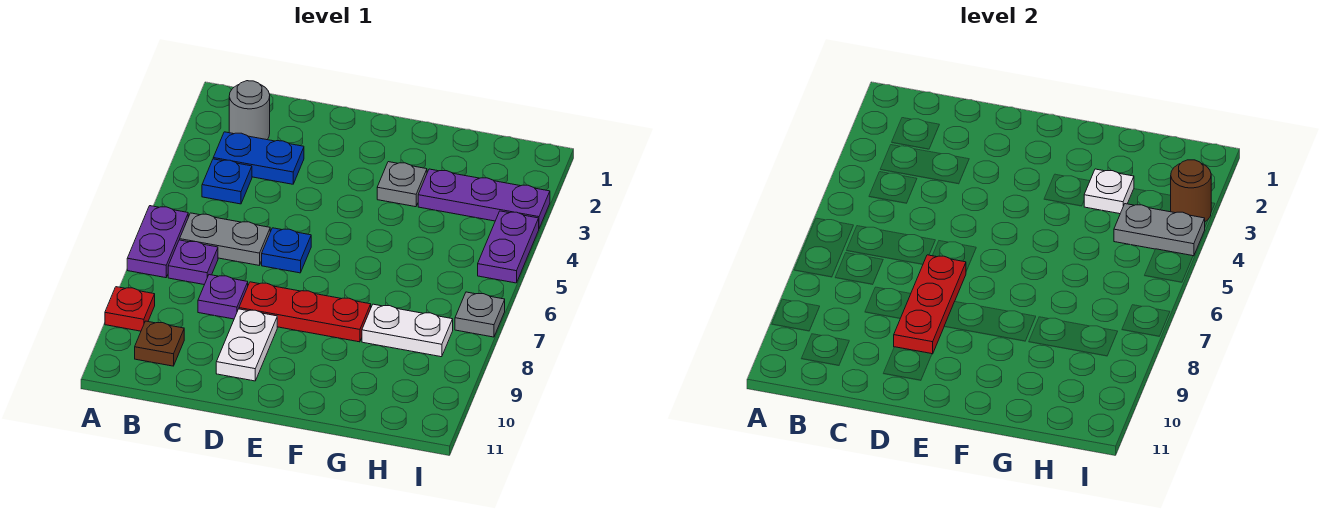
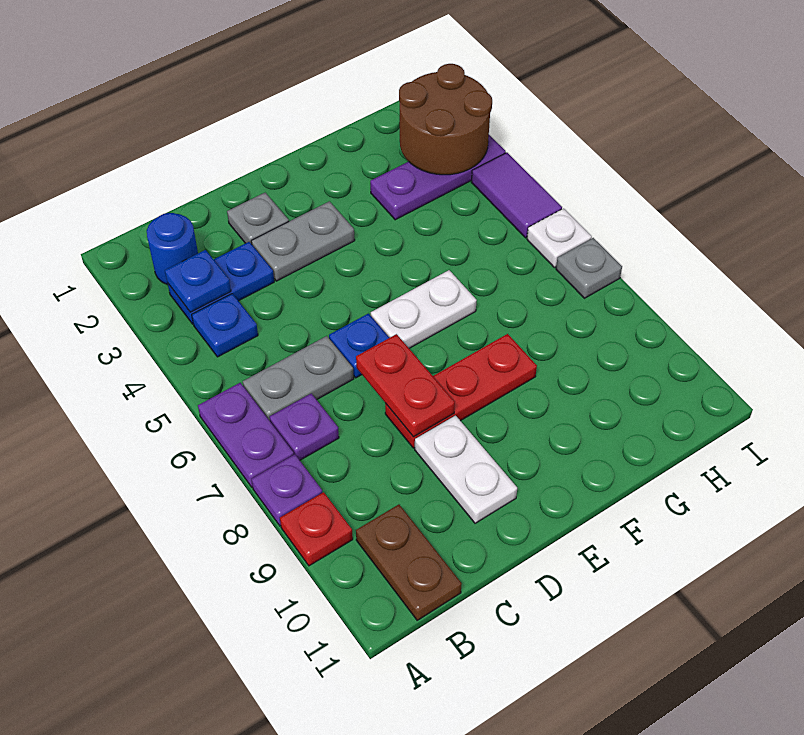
grey round brick B2 level 1 -> blue round brick B2 level 1
none -> blue plate B3 level 2
brown plate B10 level 1 -> brown plate B10:B11 level 1
purple plate C8 level 1 -> purple plate A8 level 1
red plate D7:D9 level 2 -> red plate D7:D8 level 2
grey plate F3 level 1 -> grey plate D2 level 1
white plate G3 level 2 -> white plate I6 level 1
white plate G8:H8 level 1 -> white plate E6:F6 level 1
grey plate H4:I4 level 2 -> grey plate D3:E3 level 1
brown round brick I3 level 2 -> brown round brick H2:I3 level 2
purple plate I4:I5 level 1 -> purple tile I4:I5 level 1

